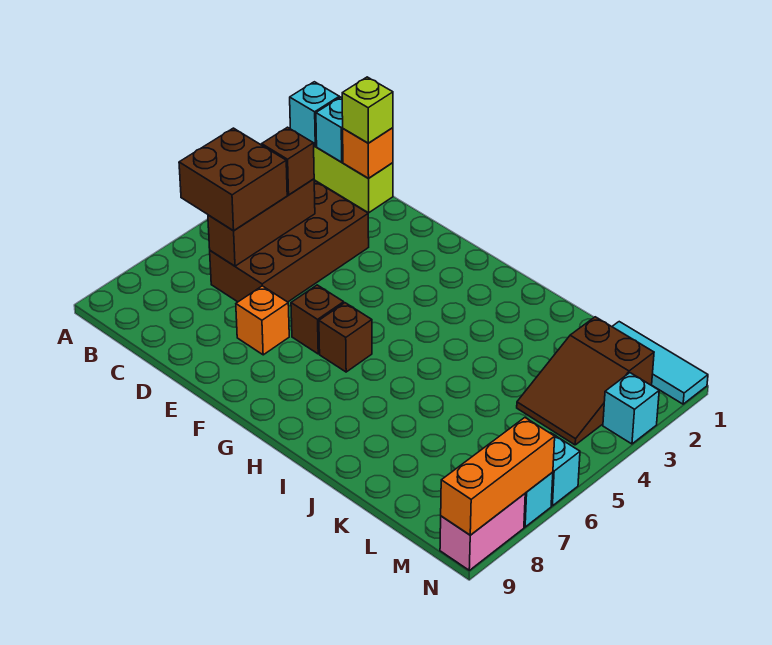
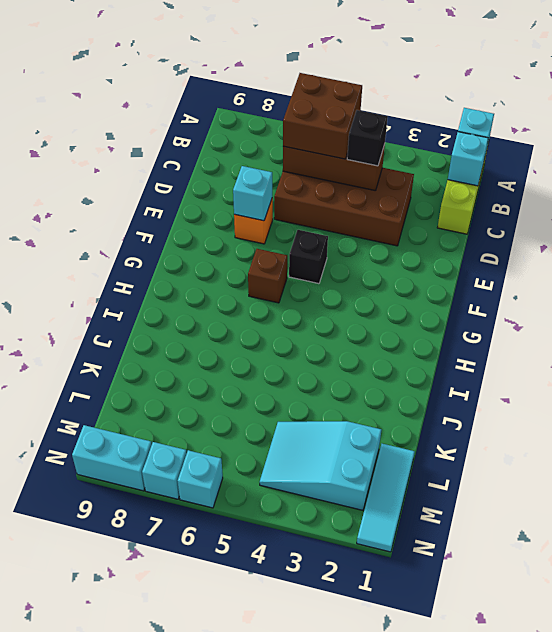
orange brick C1 level 2 -> none
lime brick C1 level 3 -> none
brown brick C4 level 3 -> black brick C4 level 3
none -> black brick F5 level 1
brown brick F6 level 1 -> none
brown slope L2:M4 level 1 top 2 -> cyan slope L2:M4 level 1 top 2
cyan brick N3 level 1 -> cyan brick E7 level 2
orange brick N7:N9 level 2 -> none
pink brick N8:N9 level 1 -> cyan brick N8:N9 level 1

